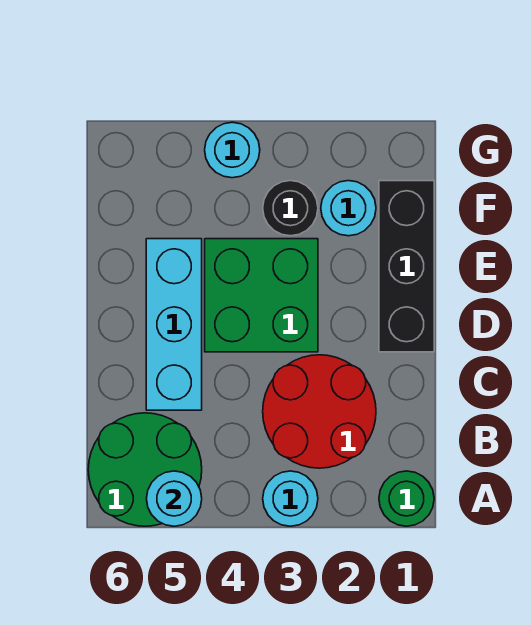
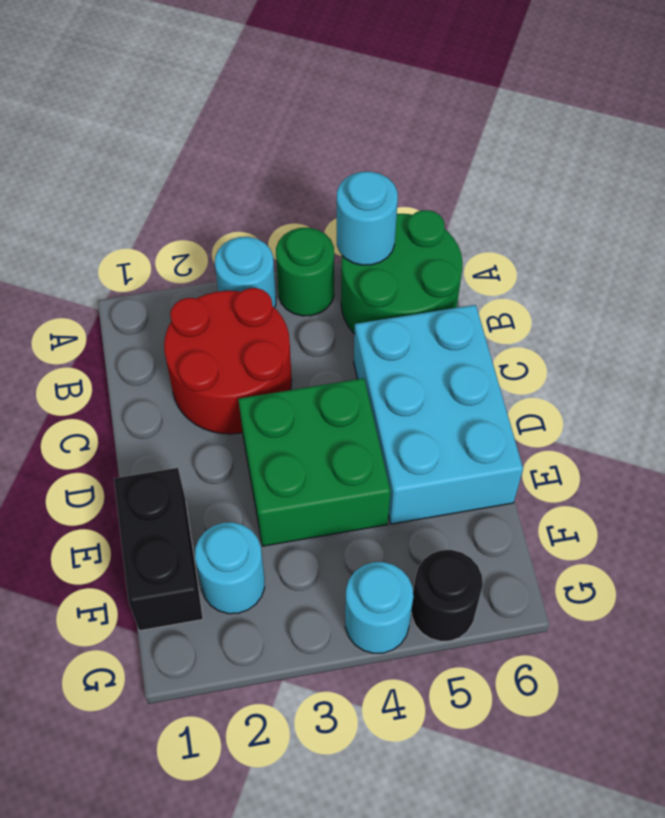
green round brick A1 level 1 -> green round brick A4 level 1
cyan brick C5:E5 level 1 -> cyan brick C5:E6 level 1
black brick D1:F1 level 1 -> black brick E1:F1 level 1
black round brick F3 level 1 -> black round brick G5 level 1

